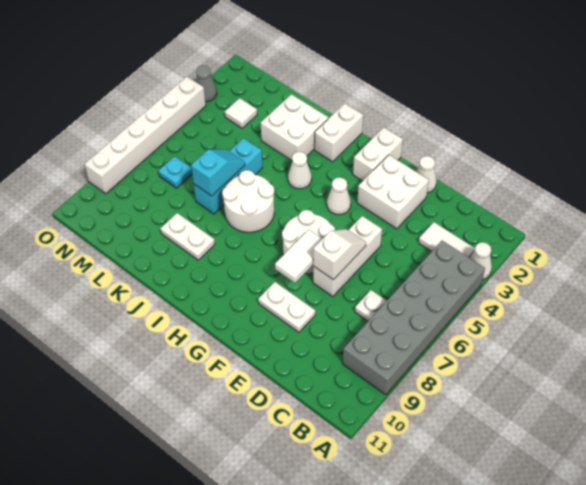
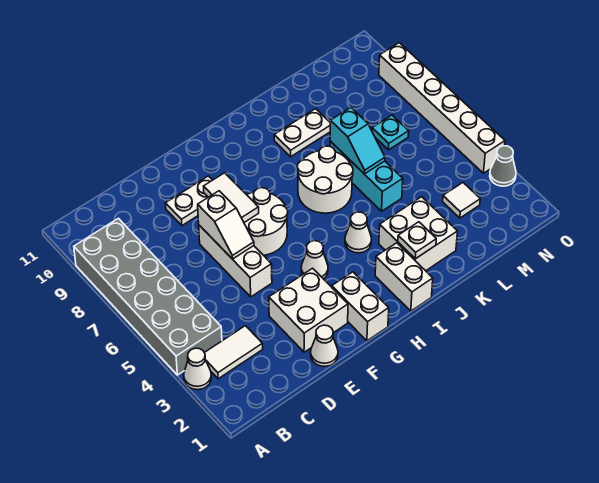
white plate C7 level 1 -> white plate J2 level 2

